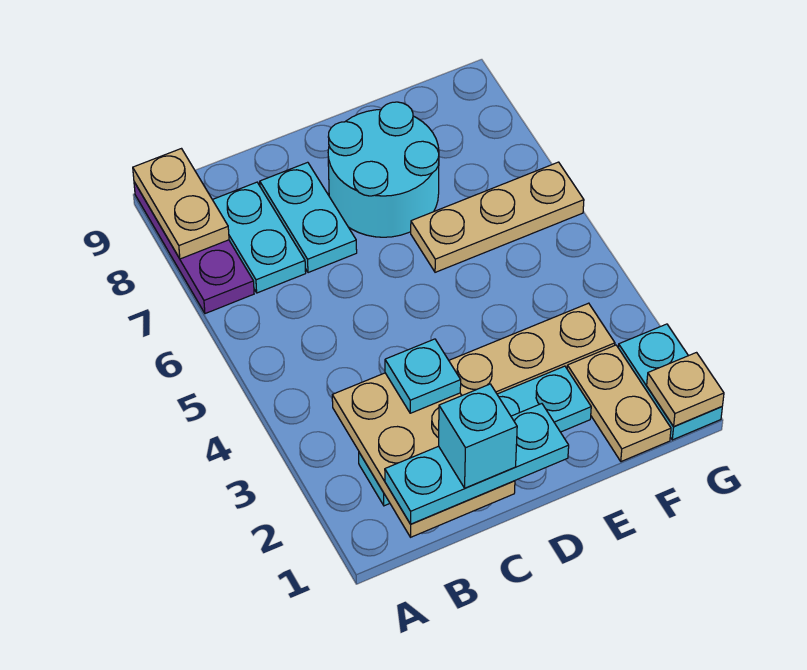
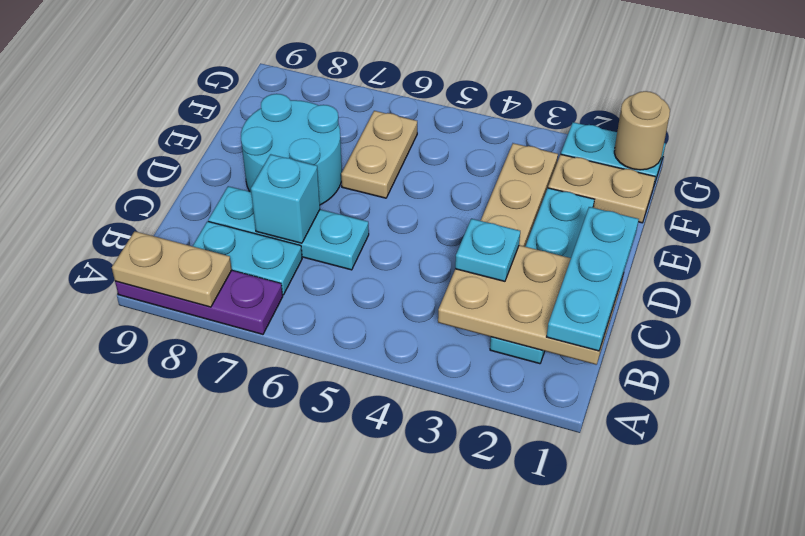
cyan brick C1 level 4 -> cyan brick C7 level 2
cyan plate C7:C8 level 1 -> cyan plate C6:C8 level 1
tan plate E6:G6 level 1 -> tan plate E6:F6 level 1
tan plate G1 level 2 -> tan round brick G1 level 2

